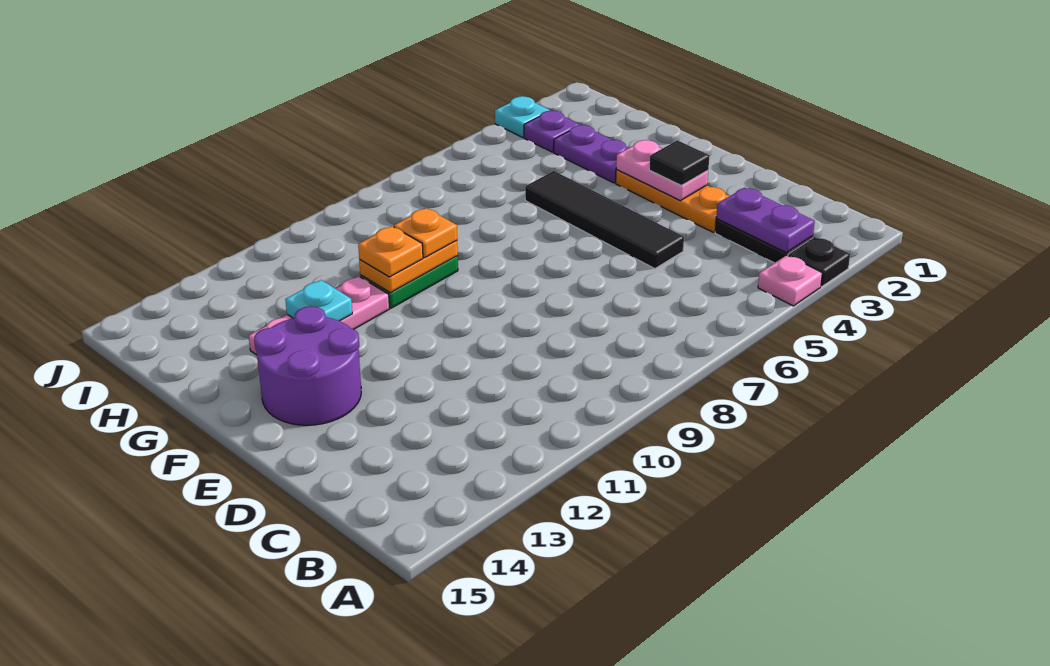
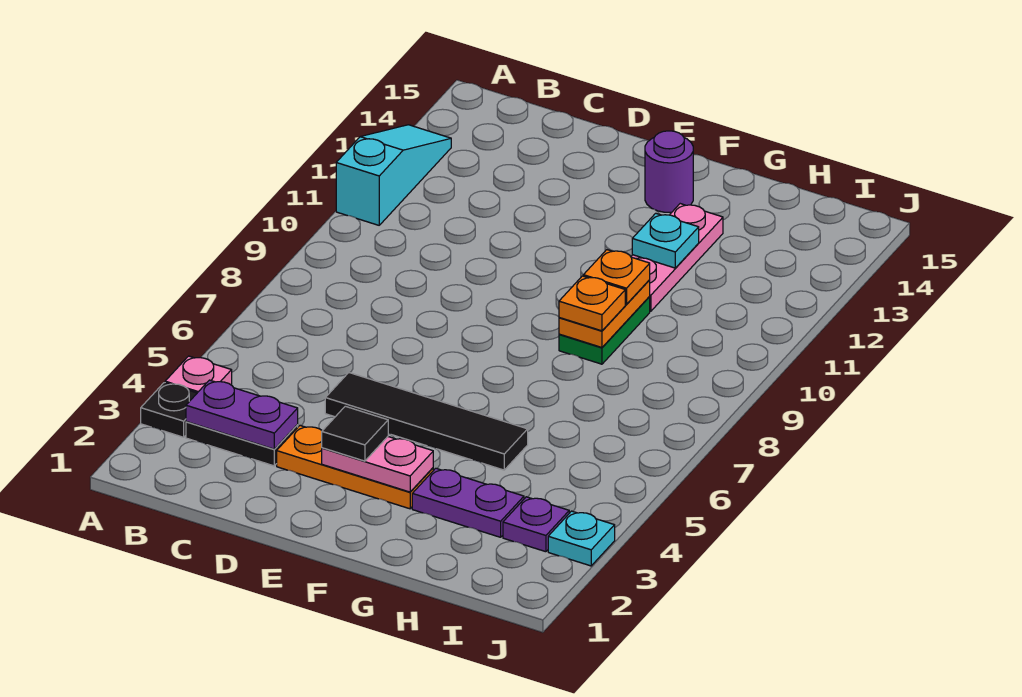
none -> cyan slope A11:A13 level 1 top 11
purple round brick E13:F14 level 1 -> purple round brick F14 level 1

